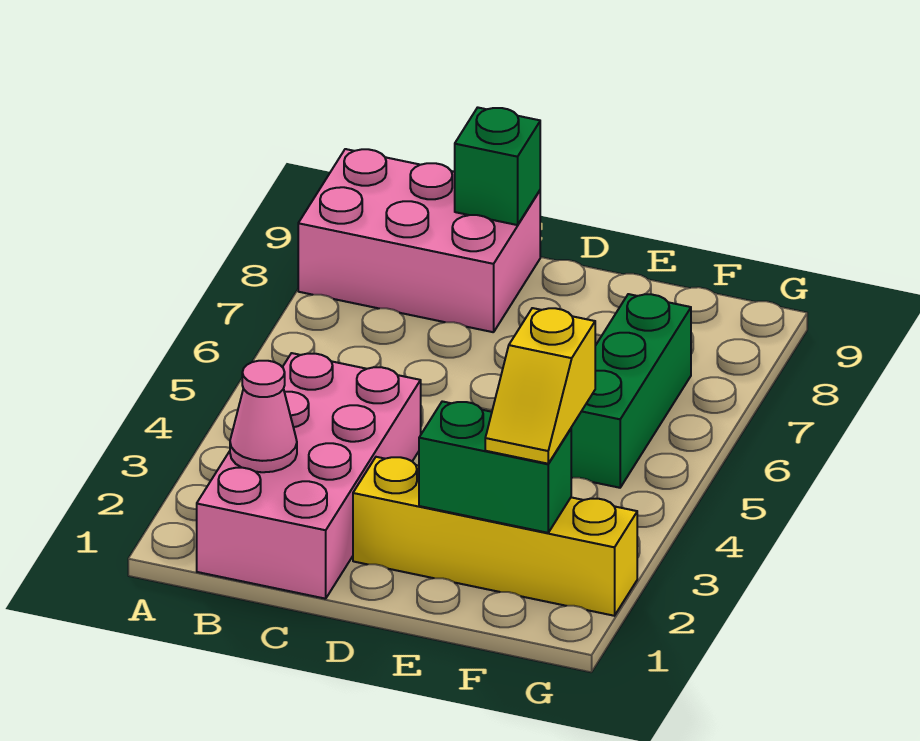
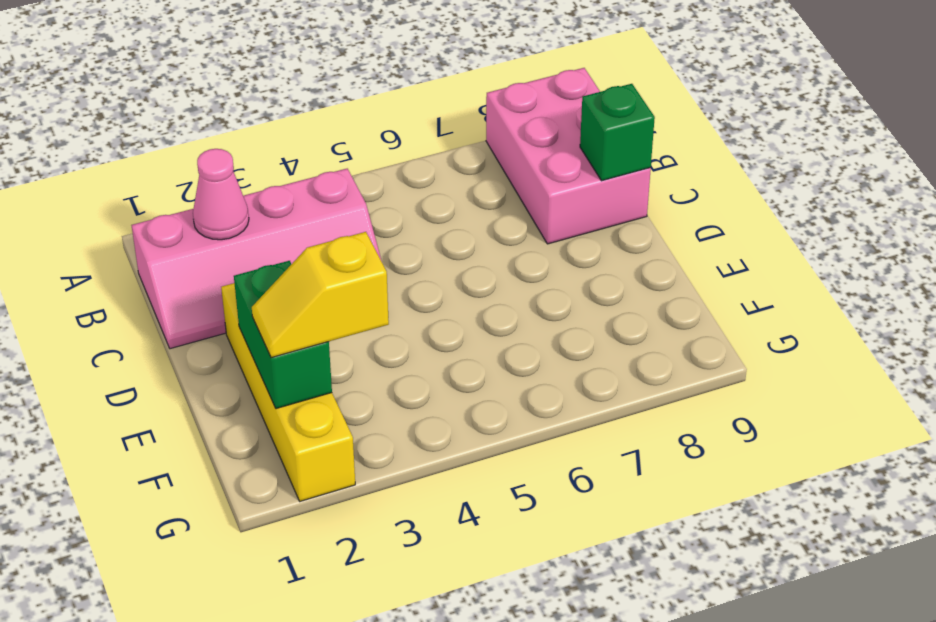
pink brick B1:C4 level 1 -> pink slope B1:C4 level 1 top B
green brick F5:F7 level 1 -> none

